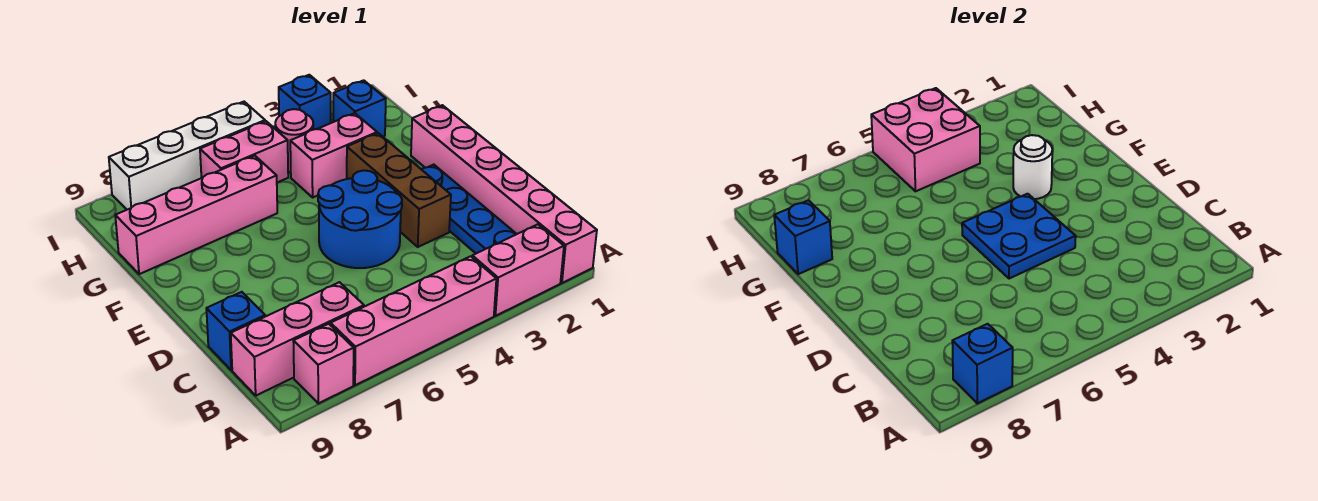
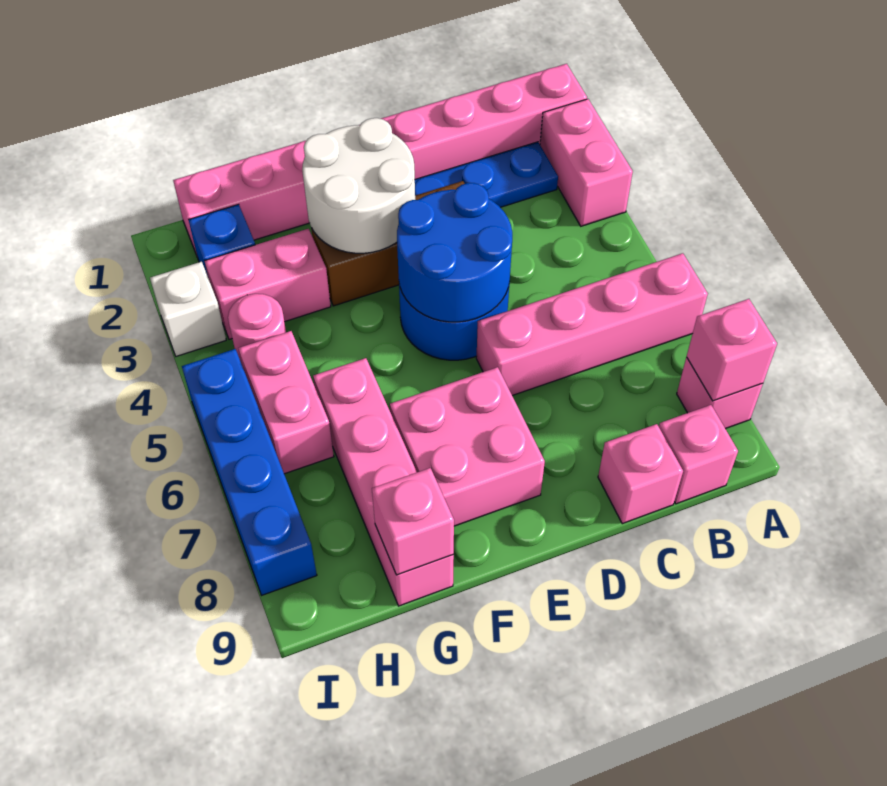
pink brick A1:F1 level 1 -> pink brick A1:H1 level 1
pink brick A4:A7 level 1 -> pink brick A6:D6 level 1
blue brick A8 level 2 -> pink brick A8 level 2
pink brick B7:B9 level 1 -> pink brick B9 level 1
blue brick C9 level 1 -> pink brick C9 level 1
blue plate D4:E5 level 2 -> blue round brick D4:E5 level 2
white round brick F3 level 2 -> white round brick E2:F3 level 2
pink brick G3:G4 level 1 -> pink brick G3:H3 level 1
blue brick G9 level 2 -> pink brick G9 level 2
pink brick H4:I5 level 2 -> pink brick E7:F8 level 1
blue brick I3 level 1 -> white brick I3 level 1
white brick I5:I8 level 1 -> blue brick I5:I8 level 1

